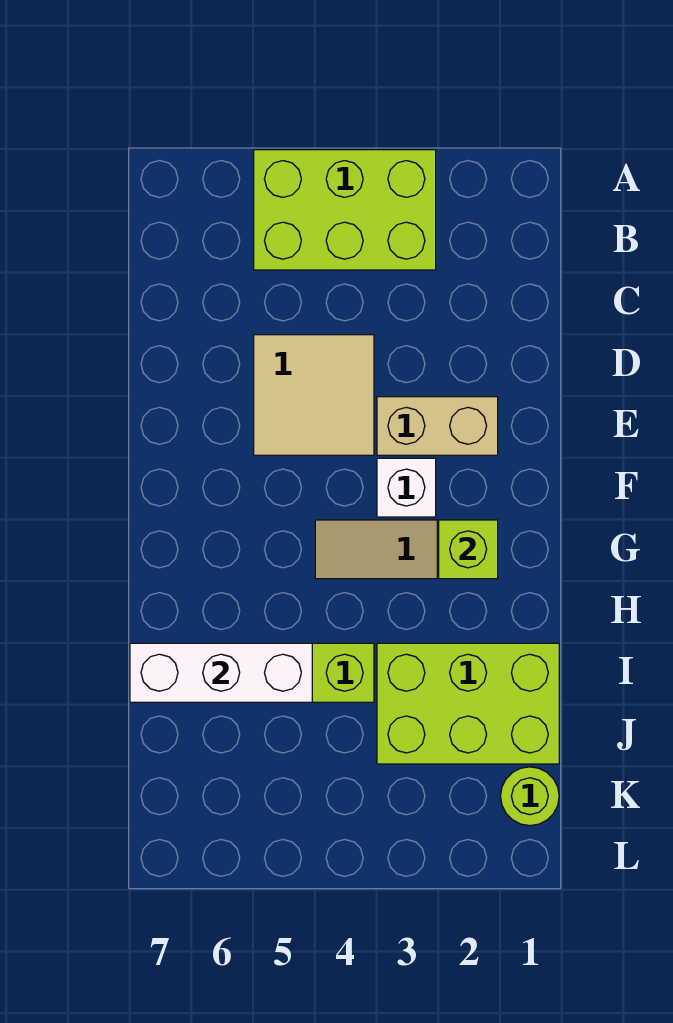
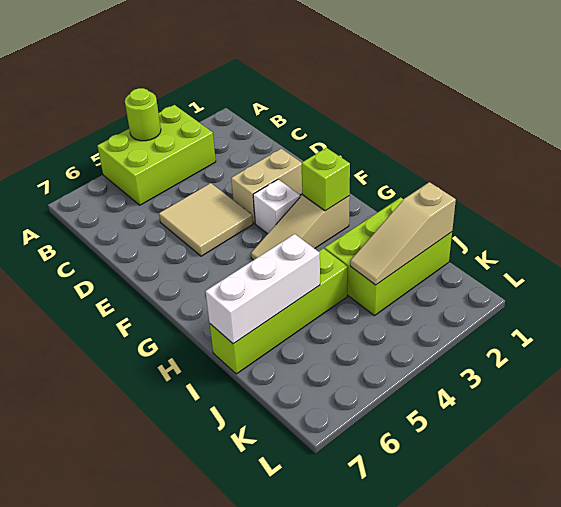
none -> tan slope J1:J3 level 2 top 1
lime round brick K1 level 1 -> lime round brick A4 level 2

